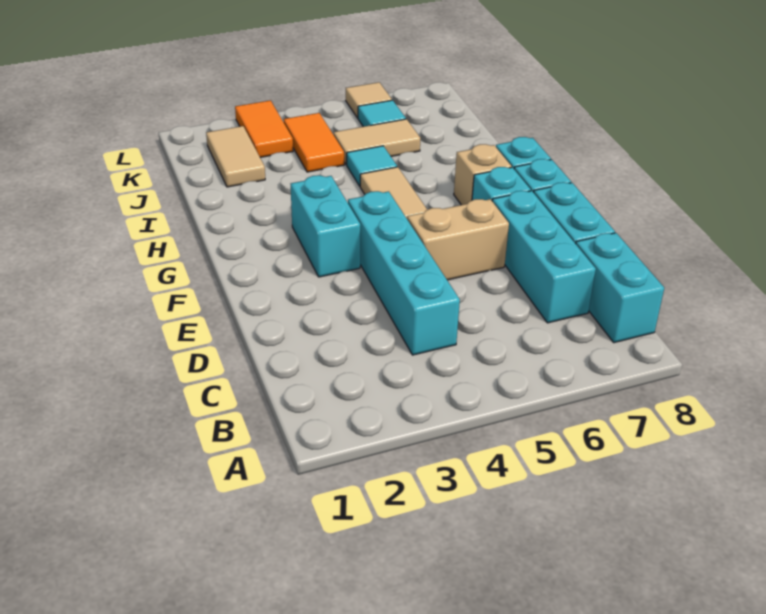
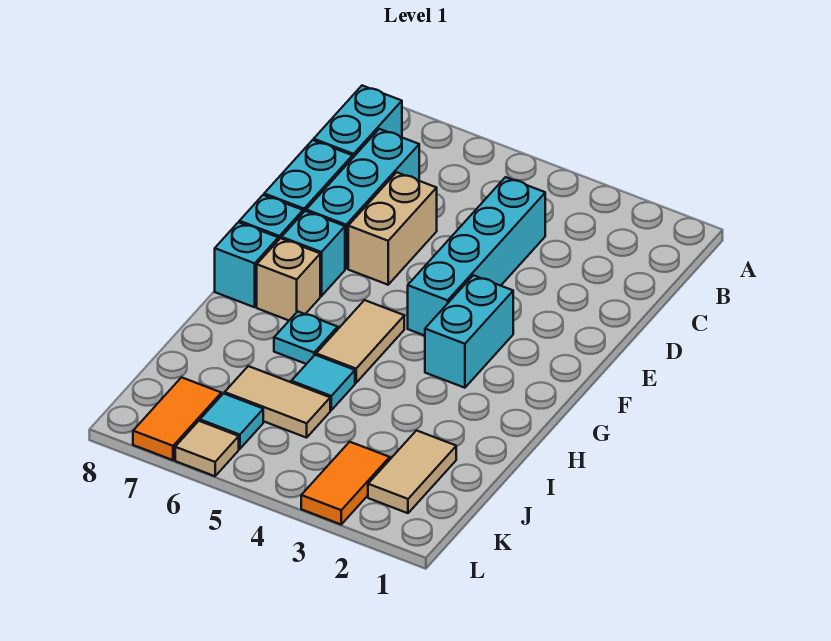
tan brick E5:E6 level 1 -> tan brick D6:E6 level 1
none -> cyan plate H6 level 1
orange tile J4:K4 level 1 -> orange tile K7:L7 level 1

